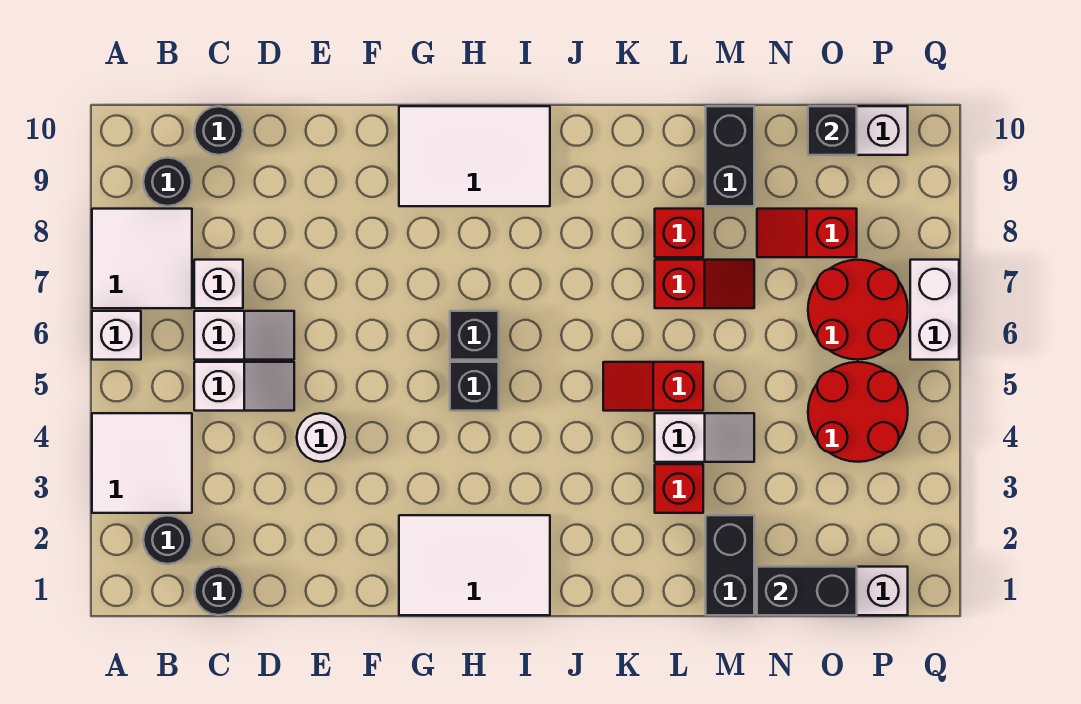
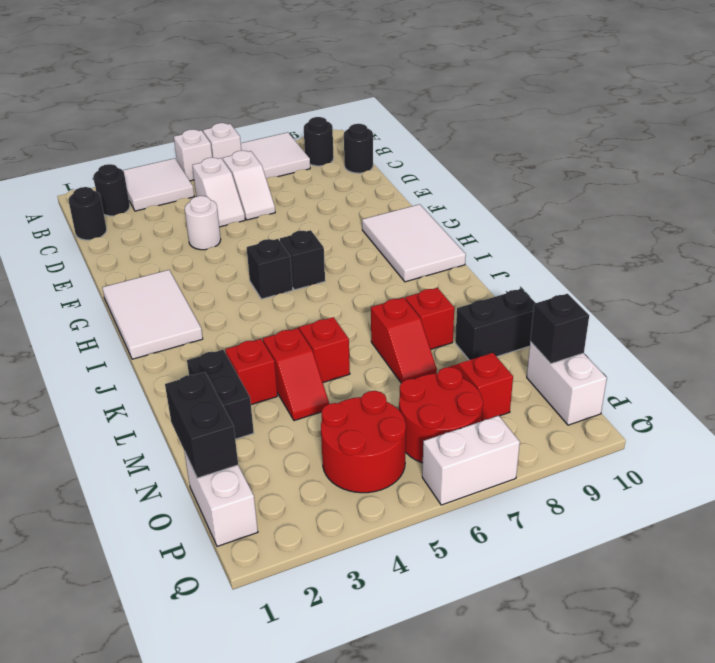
white brick C7 level 1 -> white brick A5 level 1
white slope L4:M4 level 1 top L -> red slope L4:M4 level 1 top L
black brick M1:M2 level 1 -> black brick L2:M2 level 1

